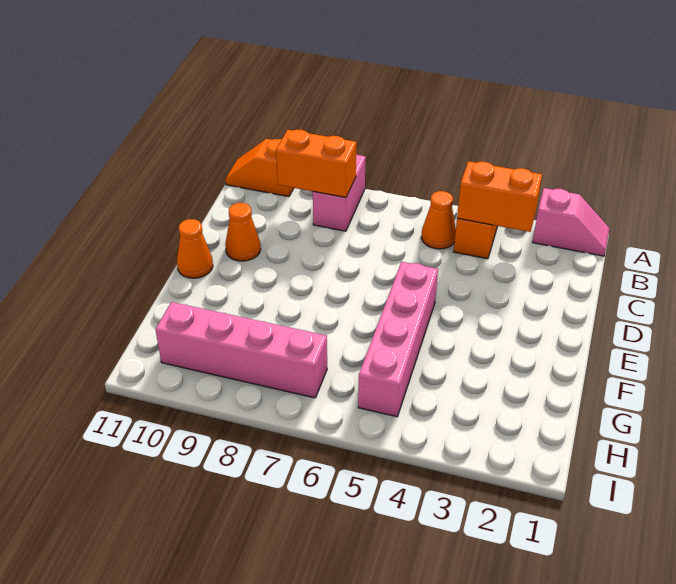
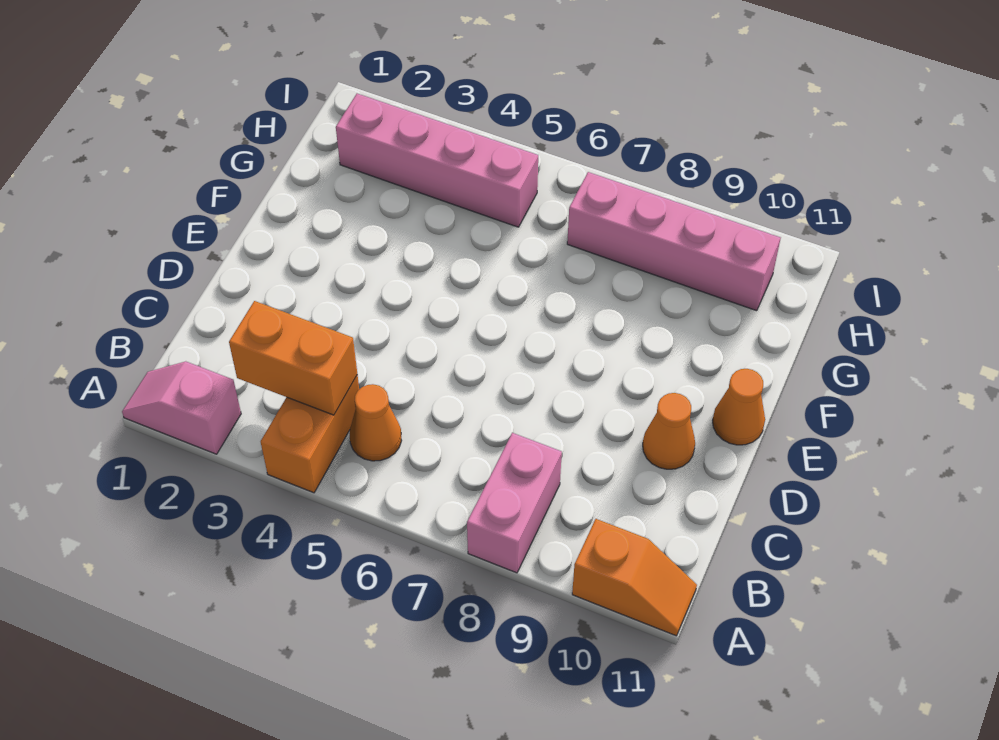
orange brick B8:B9 level 2 -> none
pink brick E5:H5 level 1 -> pink brick H2:H5 level 1

